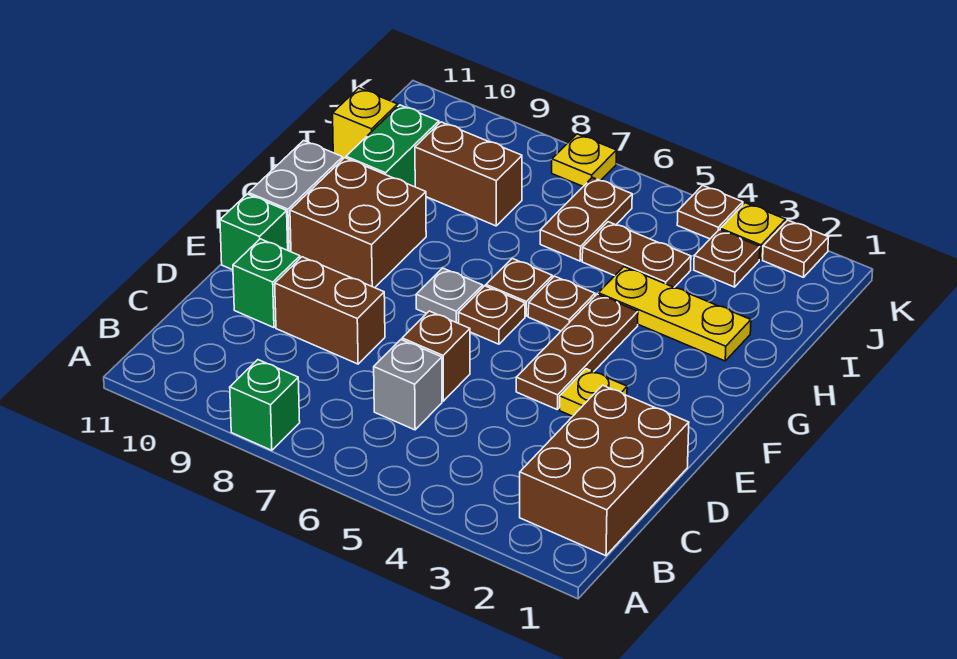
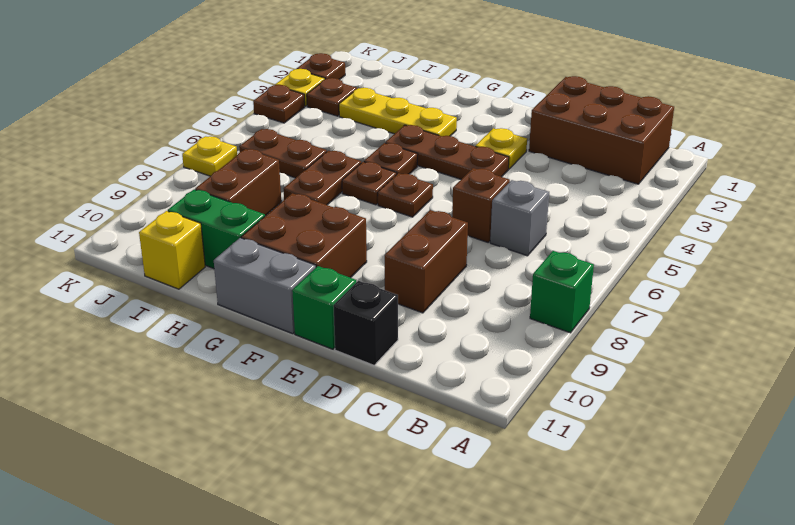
green brick D10 level 1 -> none
none -> black brick D11 level 1
grey plate F7 level 1 -> none
yellow plate H2:H4 level 1 -> yellow plate G3:I3 level 1
brown plate I4:I5 level 1 -> brown plate H6:H7 level 1

